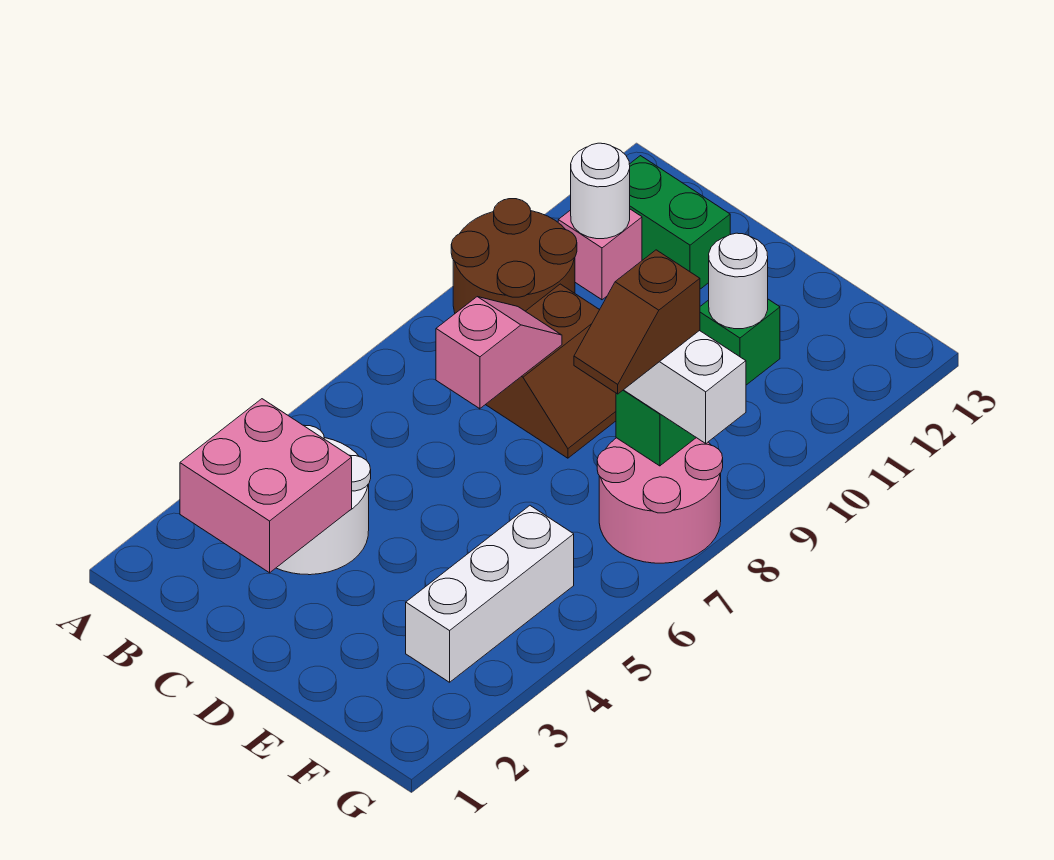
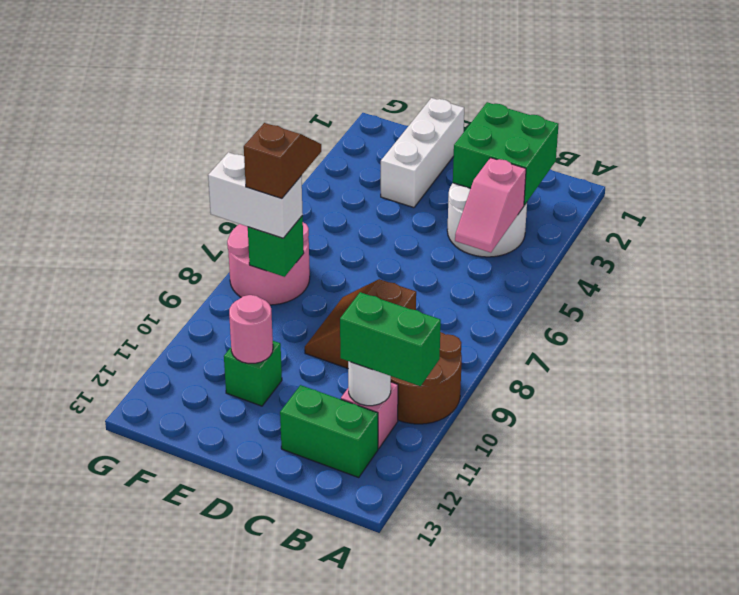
none -> green brick A11:B11 level 3
pink brick B2:C3 level 2 -> green brick B2:C3 level 2
pink slope C7:C8 level 2 top 7 -> pink slope B4:B5 level 2 top 4
white round brick E11 level 2 -> pink round brick E11 level 2
white brick F3:F5 level 1 -> white brick E1:E3 level 1

